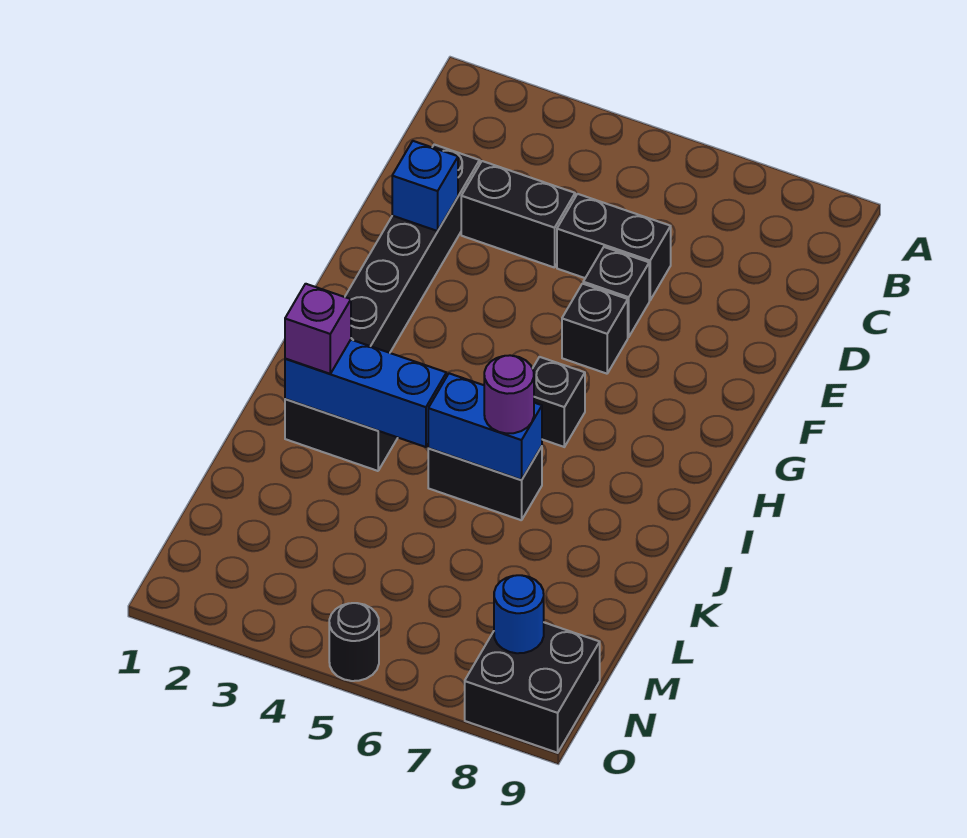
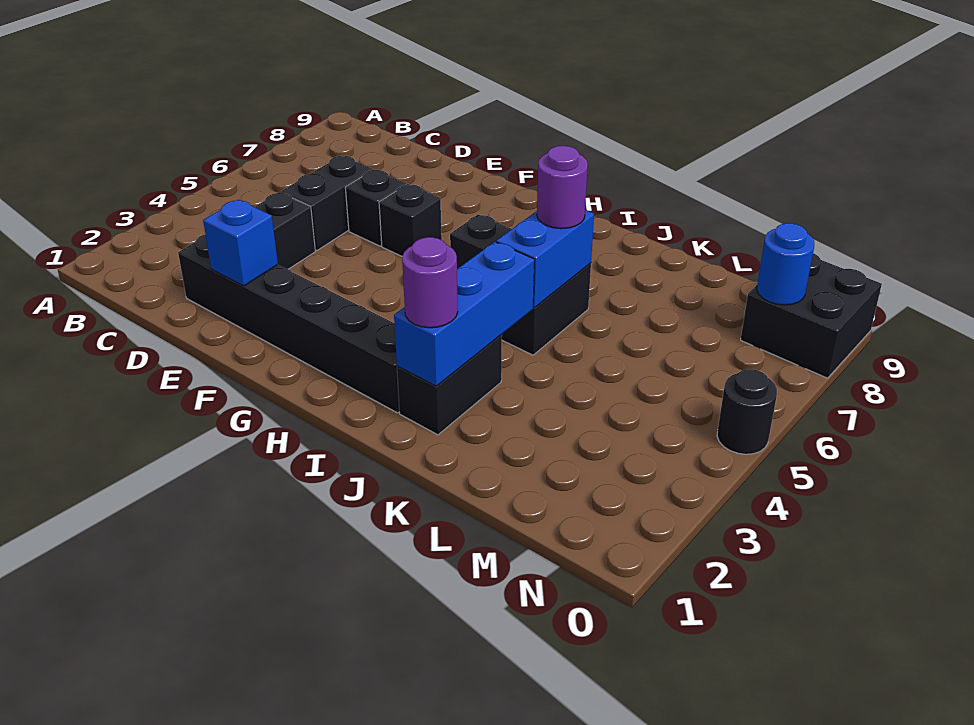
purple brick J2 level 3 -> purple round brick J2 level 3

